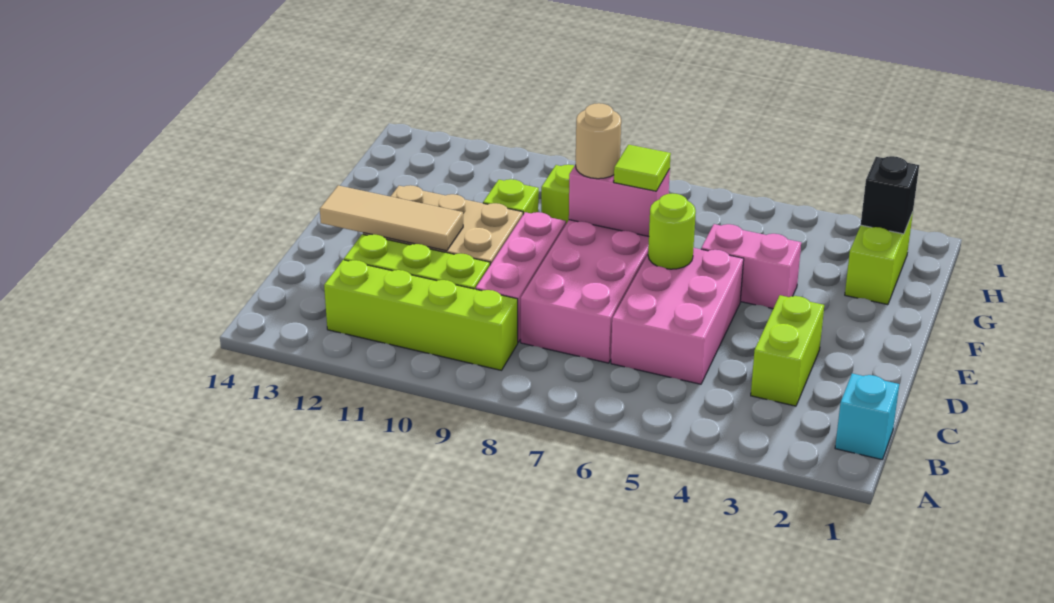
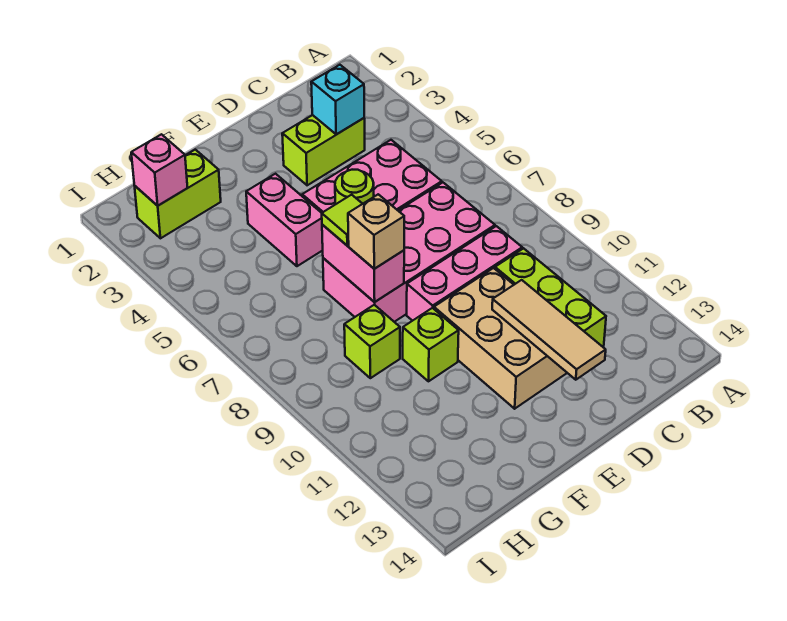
cyan brick B1 level 1 -> cyan brick C3 level 2
lime brick B9:B12 level 1 -> none
tan round brick F8 level 3 -> tan brick F8 level 3
black brick H2 level 2 -> pink brick H2 level 2

